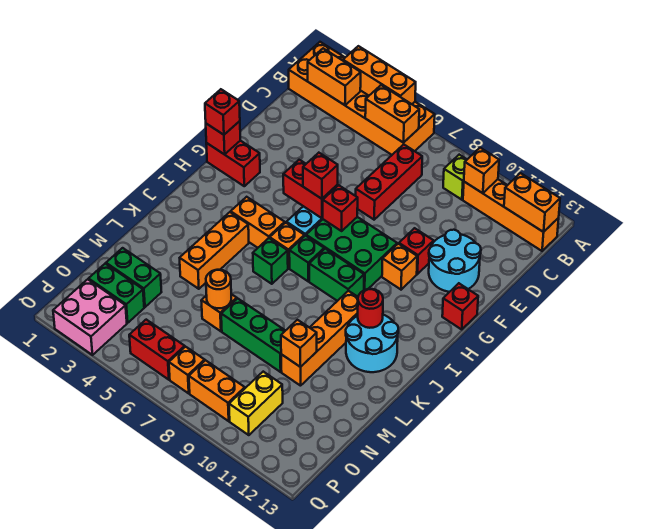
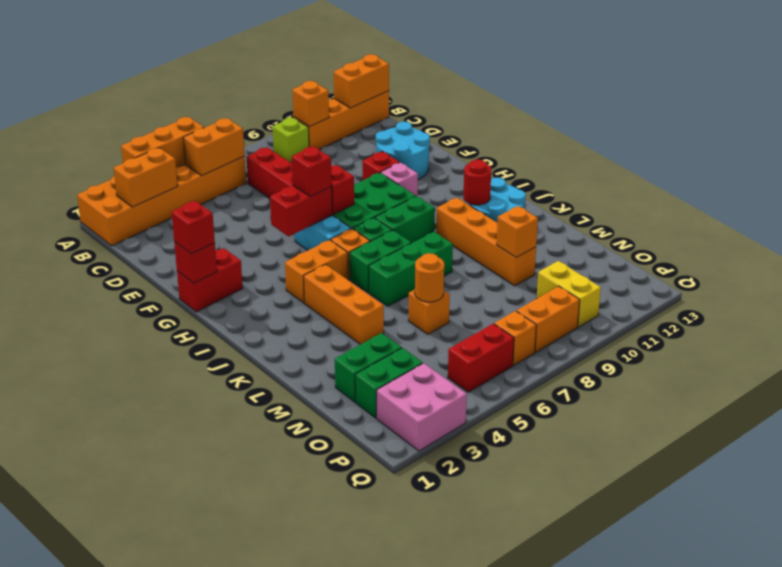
orange brick G10 level 1 -> pink brick G10 level 1
red brick G13 level 1 -> none
green brick J6 level 1 -> green brick J6:J7 level 1
green brick M7:M9 level 1 -> green brick K6:K8 level 1

